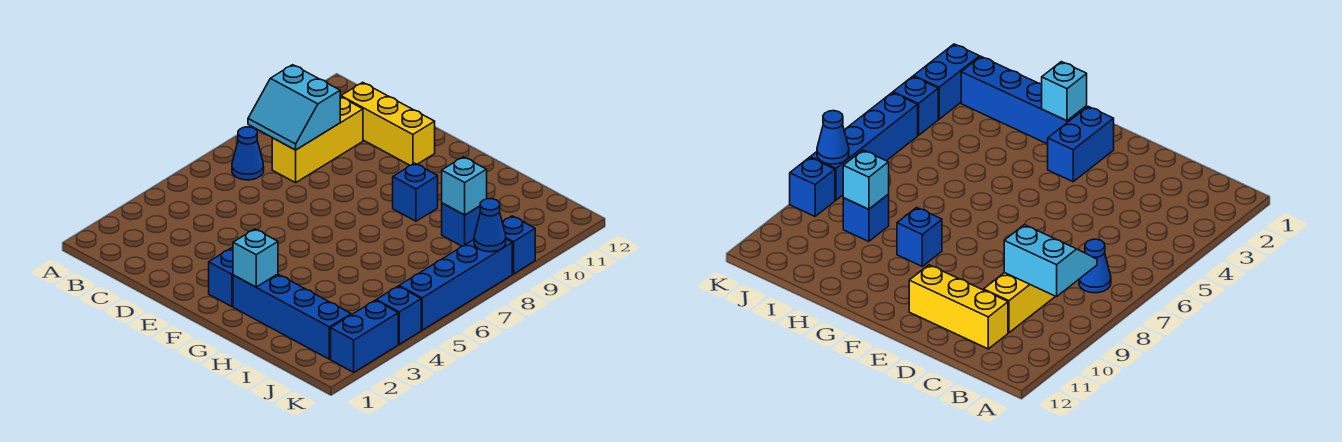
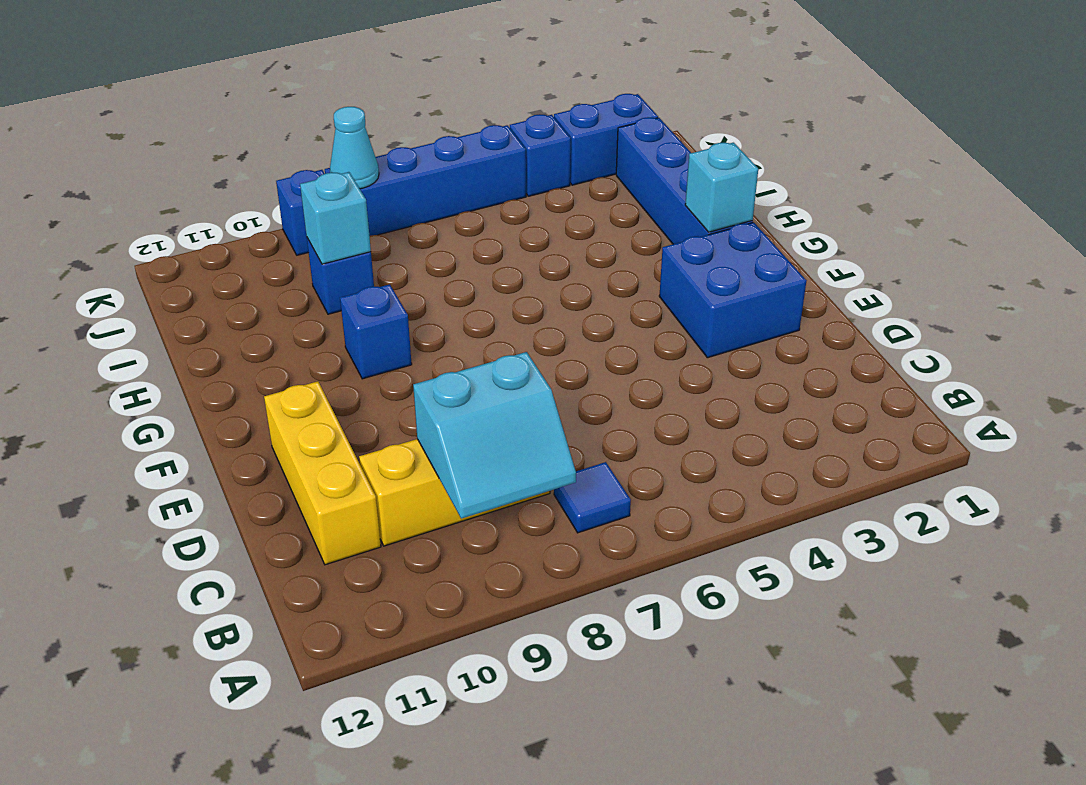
blue cone B7 level 1 -> blue tile B7 level 1
cyan slope B8:C9 level 2 top 9 -> cyan slope B8:C9 level 2 top C
blue brick F2:F3 level 1 -> blue brick E2:F3 level 1
blue cone K8 level 2 -> cyan cone K8 level 2

